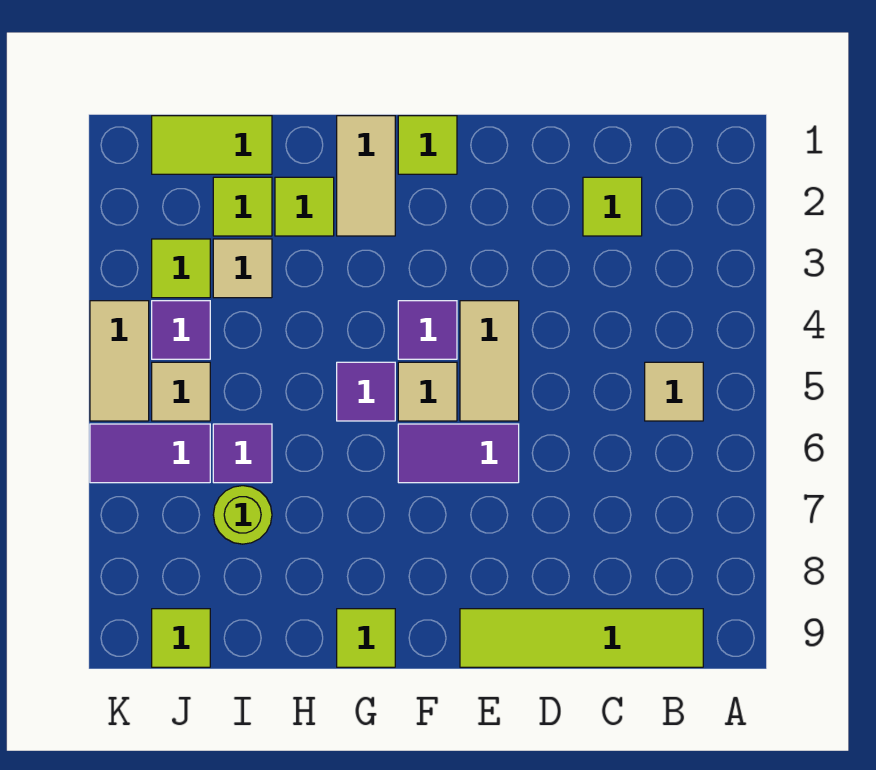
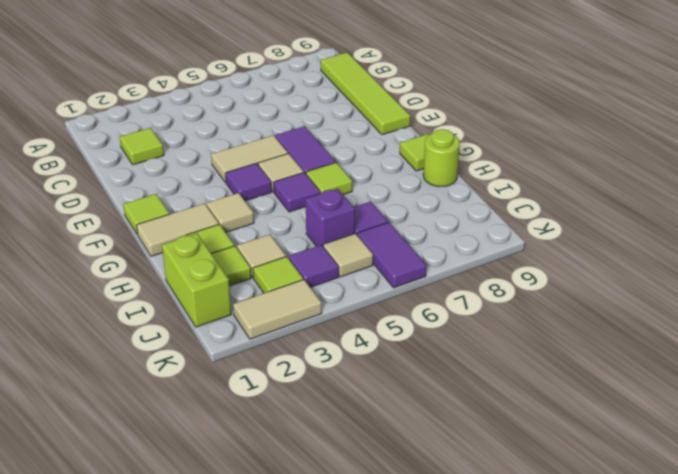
tan tile B5 level 1 -> tan tile G3 level 1
lime tile I1:J1 level 1 -> lime brick I1:J1 level 1
none -> purple brick I5 level 1
lime round brick I7 level 1 -> lime round brick H9 level 1
lime tile J9 level 1 -> lime tile G6 level 1
tan tile K4:K5 level 1 -> tan tile K2:K3 level 1

